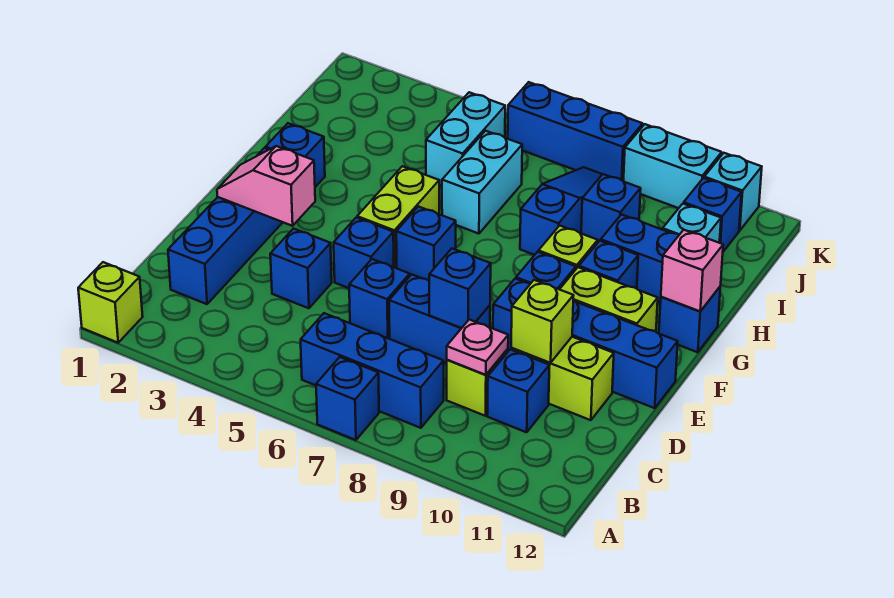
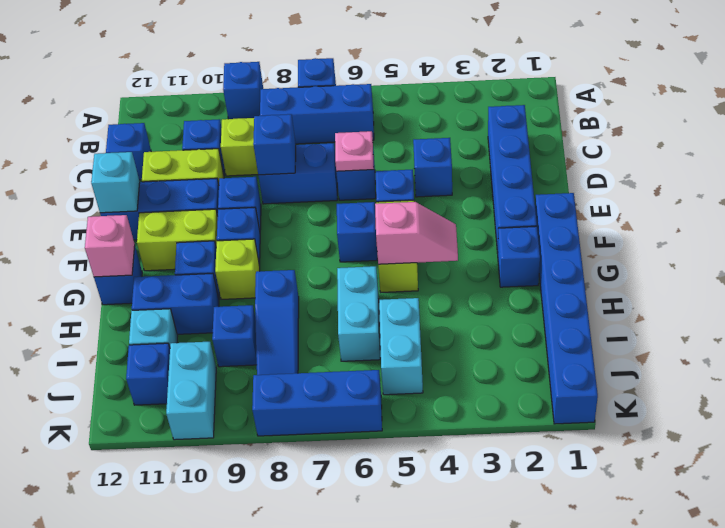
lime brick A1 level 1 -> none
none -> blue brick A9 level 1
pink plate C9 level 2 -> pink plate D6 level 2
none -> blue brick C12 level 1
lime brick D10 level 2 -> none
pink slope E2:E3 level 2 top 3 -> pink slope G4:G5 level 2 top 5
none -> blue brick F1:K1 level 1
cyan brick K9:K10 level 1 -> cyan brick J10:K10 level 1
cyan brick K11 level 1 -> cyan brick E12 level 2

